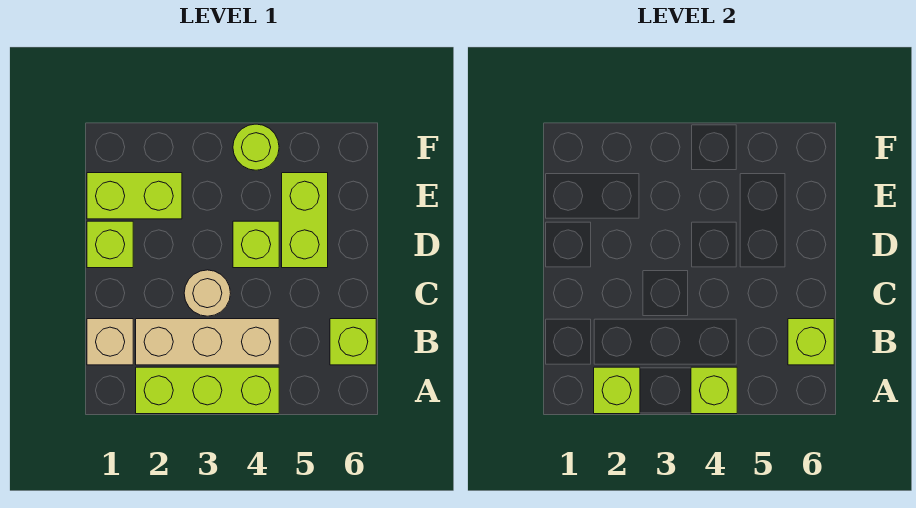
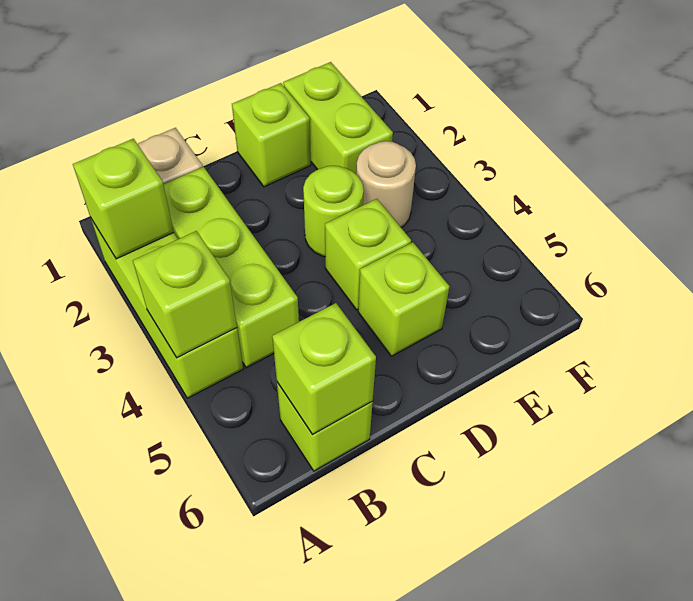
tan brick B2:B4 level 1 -> lime brick B2:B4 level 1
tan round brick C3 level 1 -> tan round brick E3 level 1
lime brick D5:E5 level 1 -> lime brick D5 level 1
lime round brick F4 level 1 -> lime round brick D3 level 1

